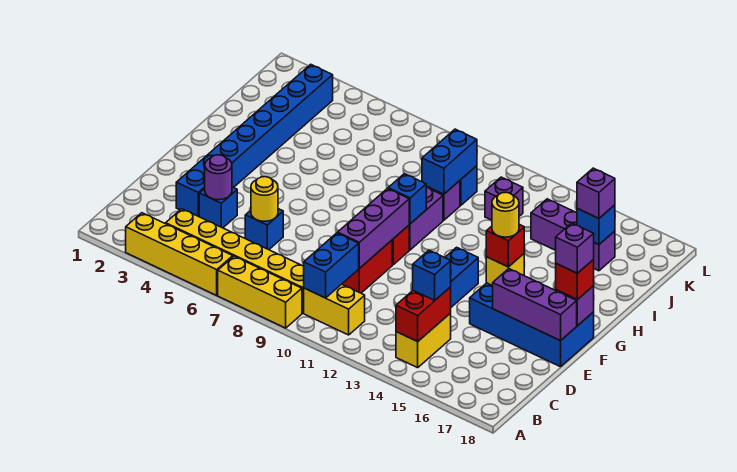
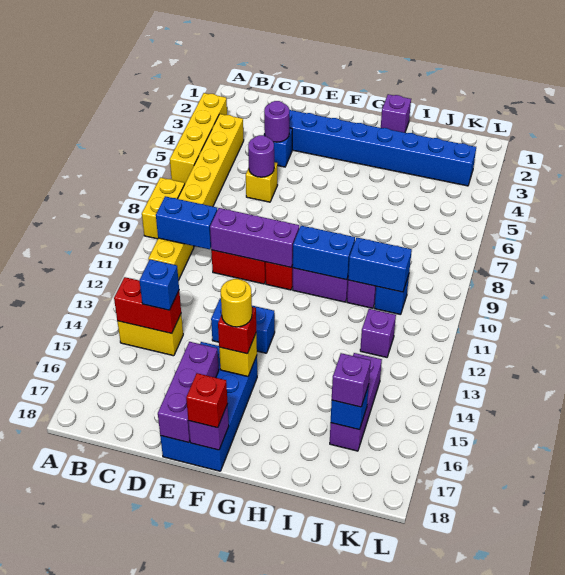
yellow brick A7:A9 level 1 -> yellow brick A8:A9 level 1
blue brick D6 level 1 -> yellow brick D6 level 1
yellow round brick D6 level 2 -> purple round brick D6 level 2
purple brick F18 level 4 -> purple brick H1 level 1
blue brick G10 level 2 -> blue brick G10:H10 level 2

